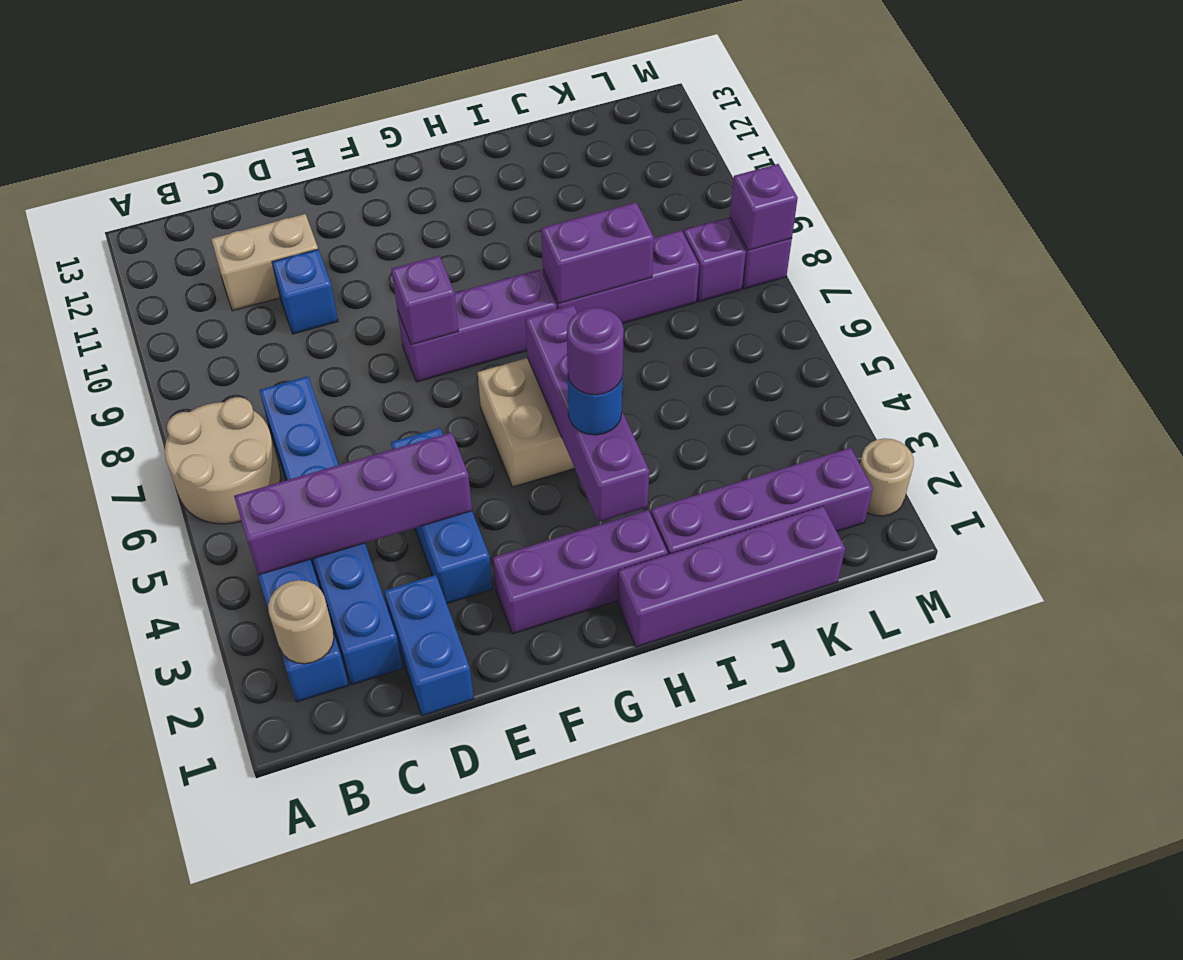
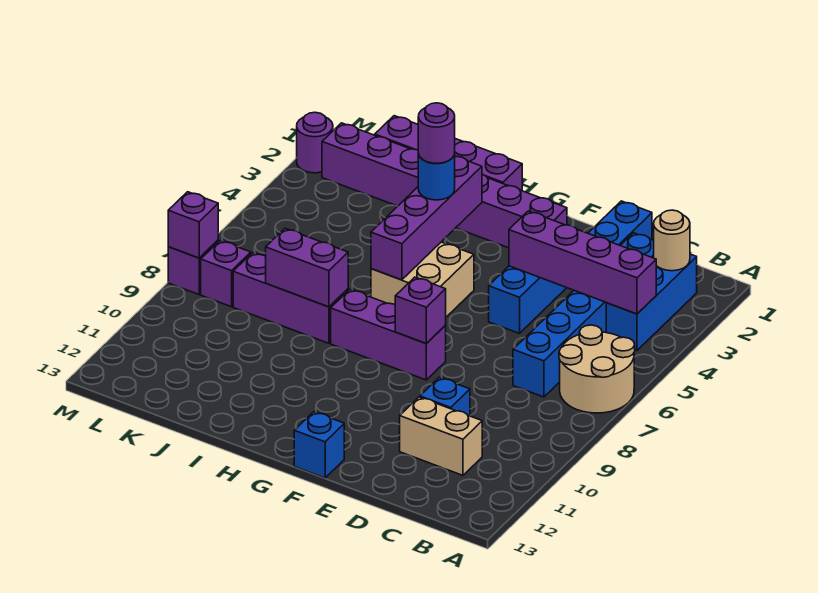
none -> blue brick F13 level 1
tan round brick M2 level 1 -> purple round brick M2 level 1

